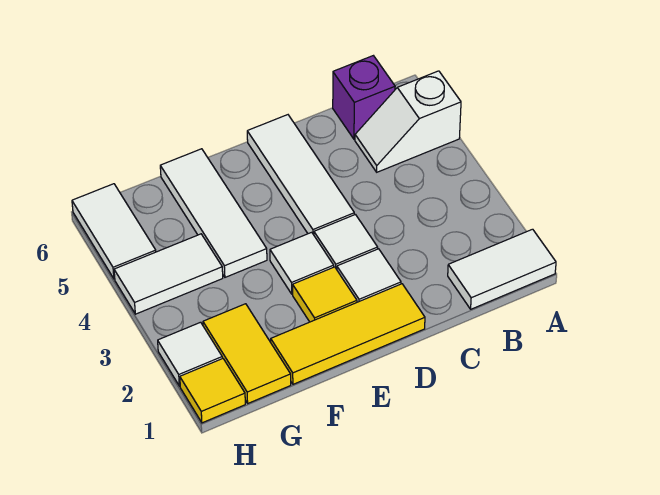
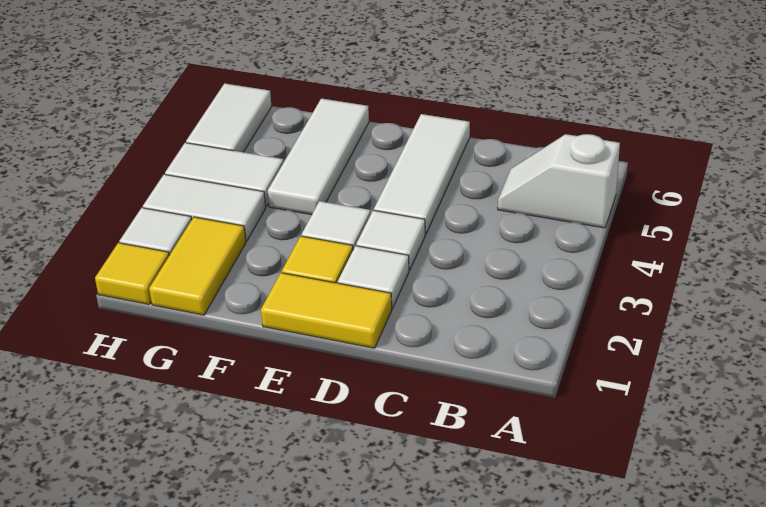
white tile A1:B1 level 1 -> white tile G3:H3 level 1
purple brick B6 level 1 -> none
yellow tile D1:F1 level 1 -> yellow tile D1:E1 level 1

